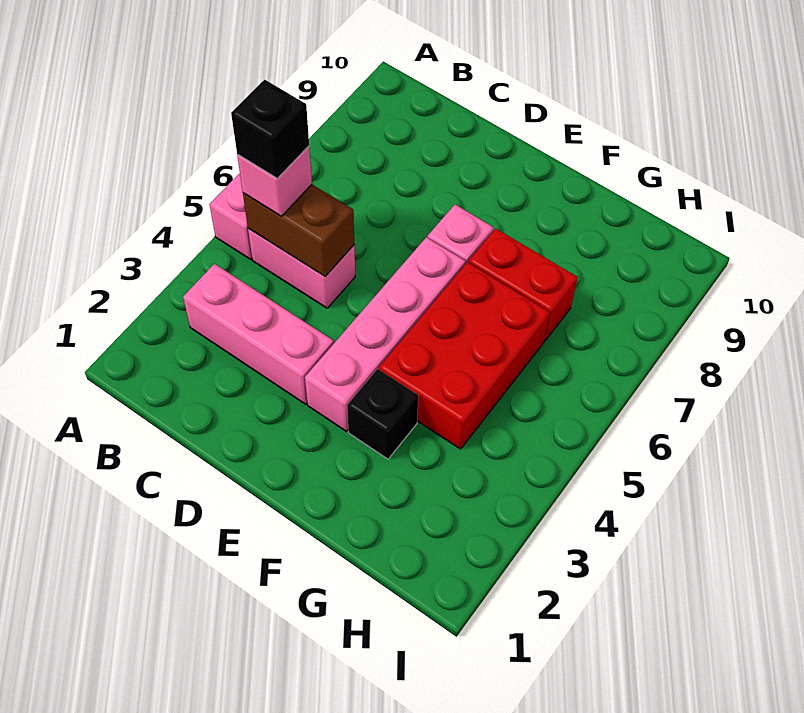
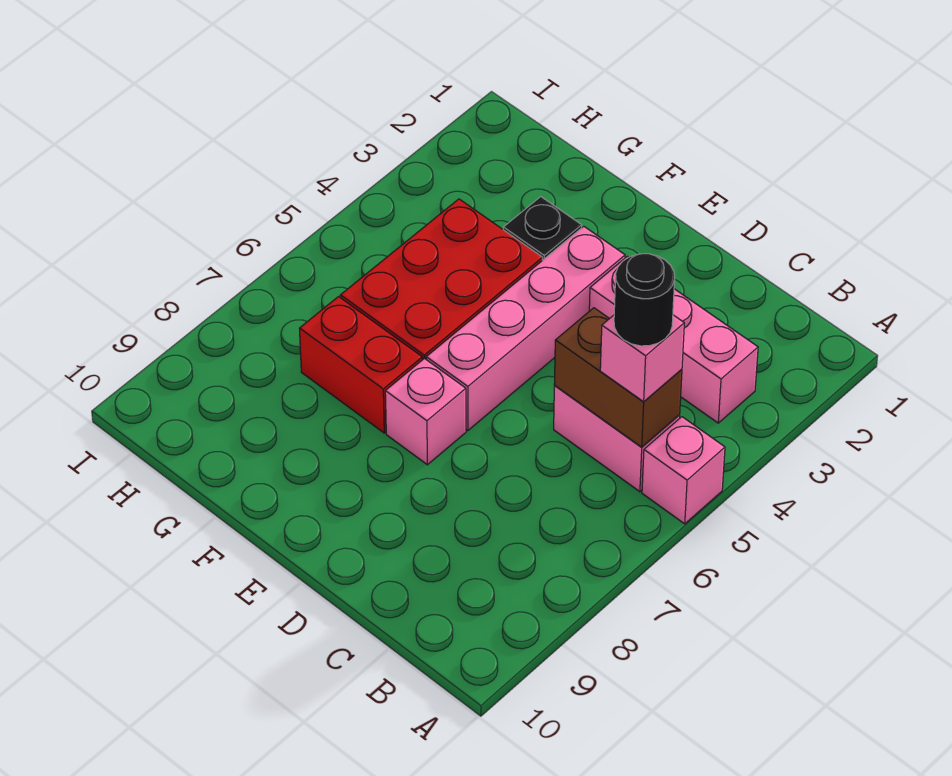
black brick B5 level 4 -> black round brick B5 level 4

